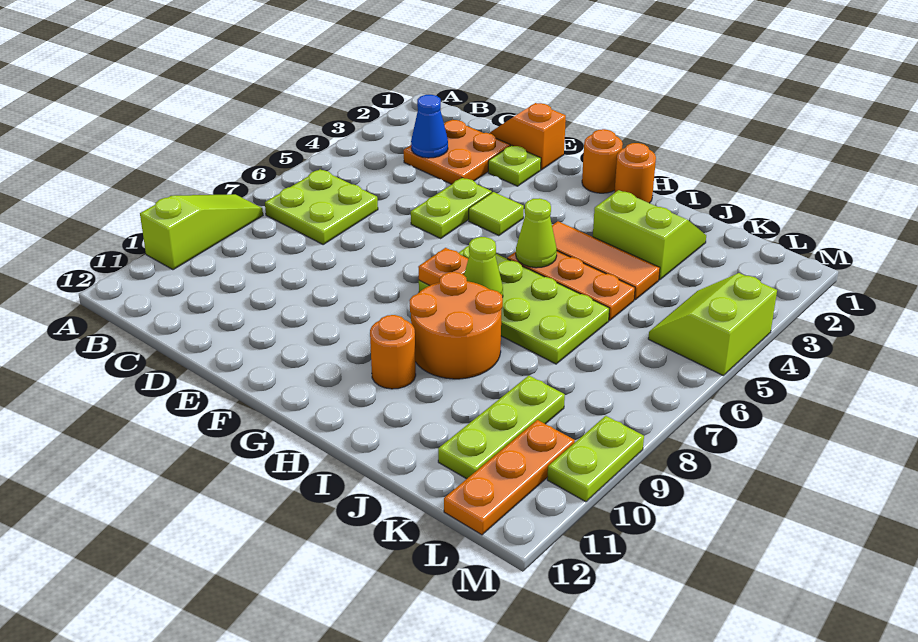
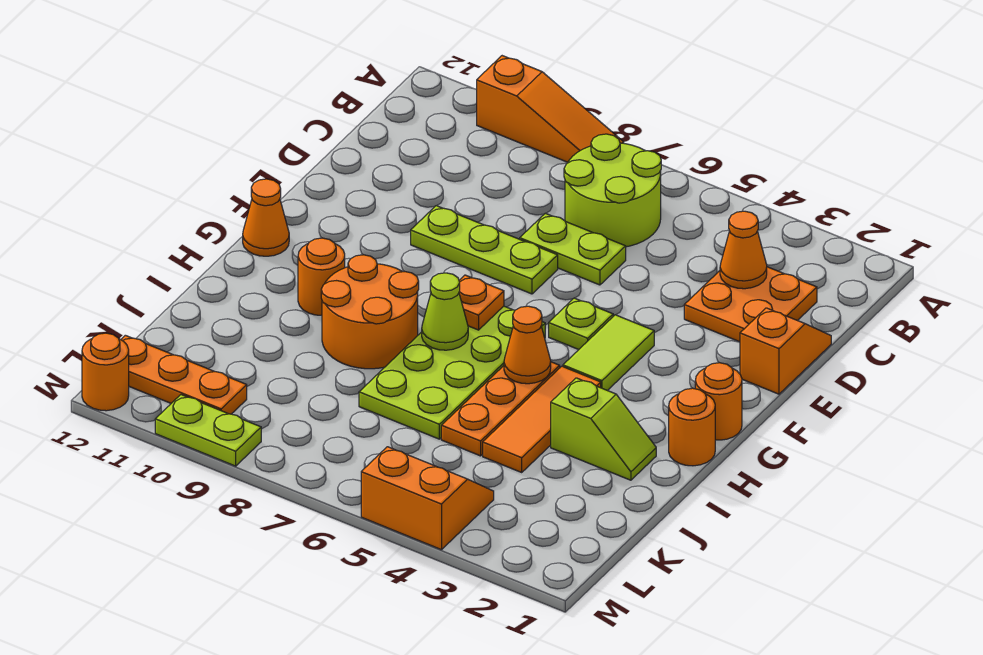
lime slope A8:A10 level 1 top 10 -> orange slope A8:A10 level 1 top 10
lime plate B6:C7 level 1 -> lime round brick B6:C7 level 1
blue cone C3 level 2 -> orange cone C3 level 2
lime plate E2 level 1 -> lime plate F5 level 1
lime plate E4:E5 level 1 -> lime plate D6:D7 level 1
lime tile F4 level 1 -> lime tile F4:G4 level 1
none -> orange cone G12 level 1
lime cone H5 level 2 -> orange cone H5 level 2
lime slope I2:J3 level 1 top 3 -> lime slope I2:I3 level 1 top 3
lime plate K9:K11 level 1 -> lime plate E7:E9 level 1
lime slope L4:M5 level 1 top M -> orange slope L4:M5 level 1 top M
none -> orange round brick M12 level 1

